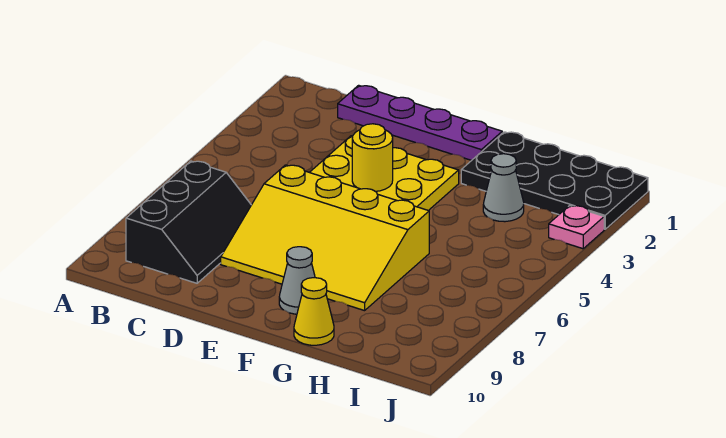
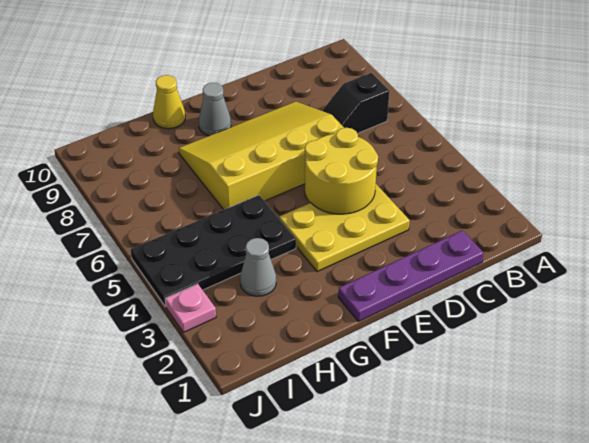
black slope B7:C9 level 1 top B -> black slope B7:C7 level 1 top B
yellow round brick E4 level 2 -> yellow round brick D4:E5 level 2
black plate G1:J2 level 1 -> black plate G4:J5 level 1

